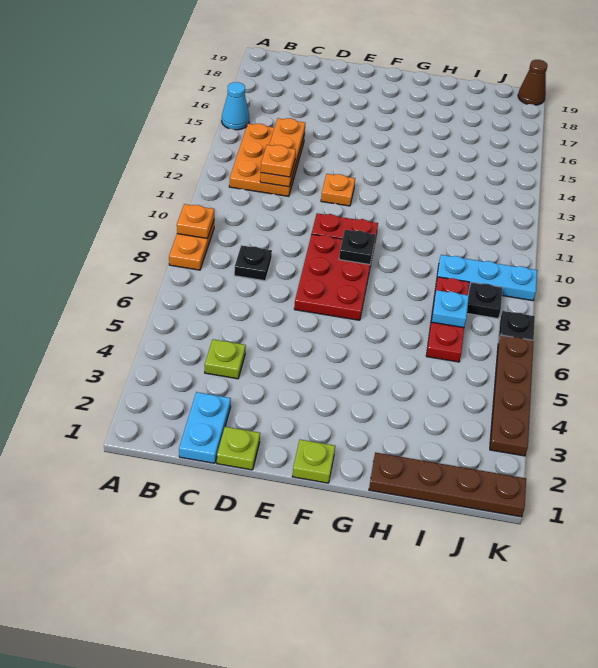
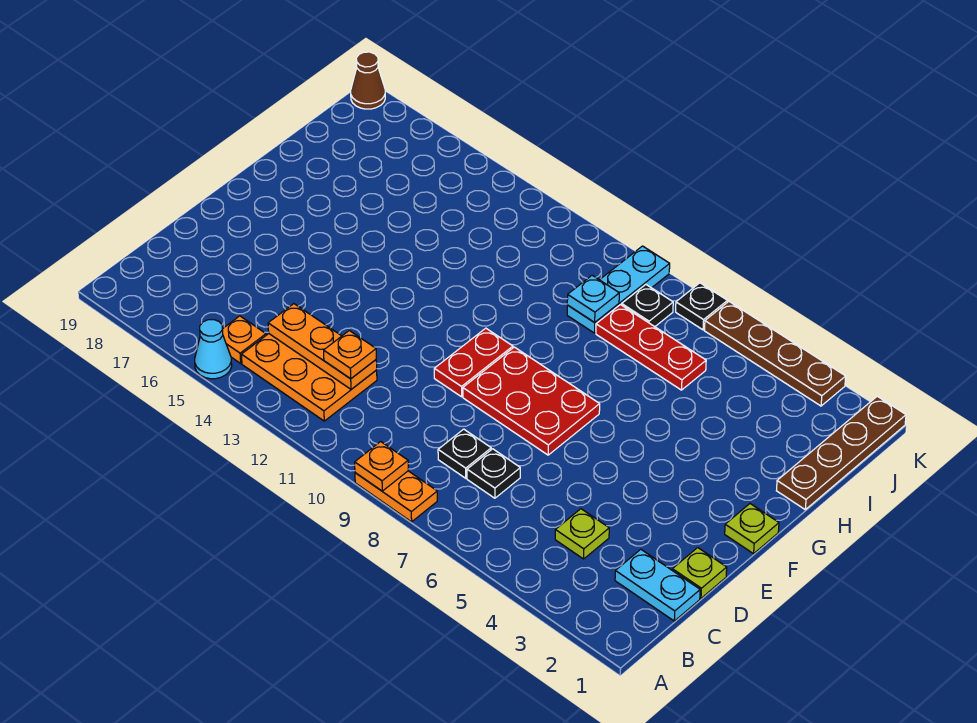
orange plate E12 level 1 -> orange plate B15 level 1
black plate F9 level 2 -> black plate C7 level 1
cyan plate I7 level 2 -> cyan plate I9 level 2

